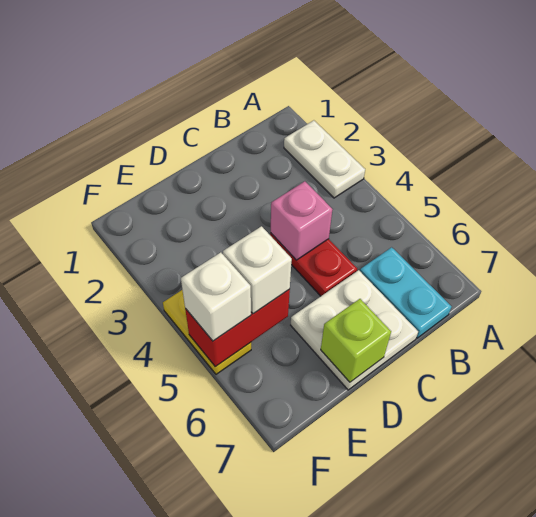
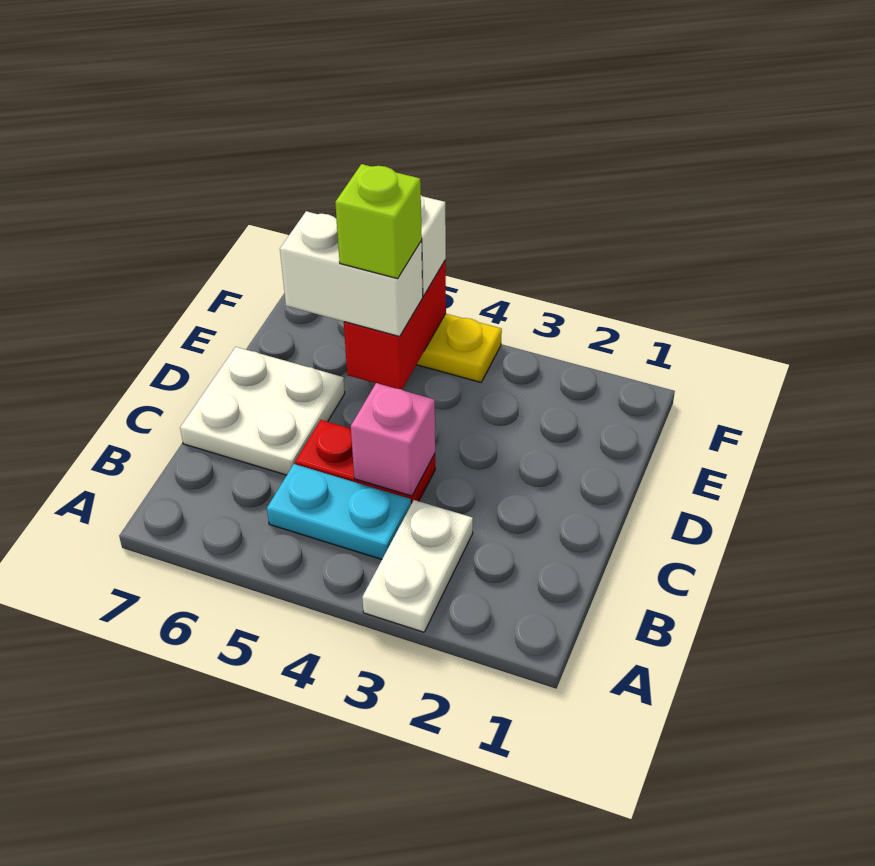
white plate A2:A3 level 1 -> white plate A3:B3 level 1
cyan plate B6:B7 level 1 -> cyan plate B4:B5 level 1
lime brick D7 level 2 -> lime brick E5 level 4
white brick E5 level 3 -> white brick E5:E6 level 3

